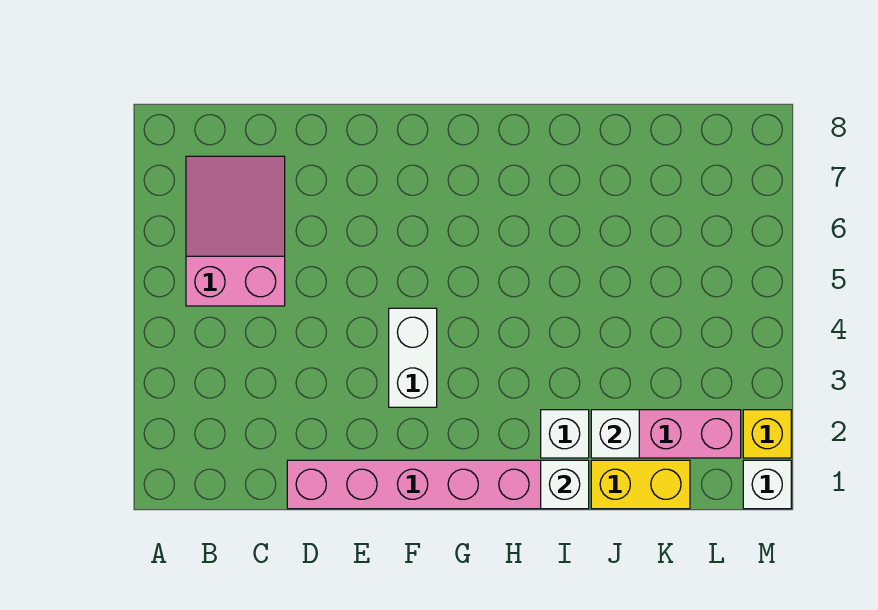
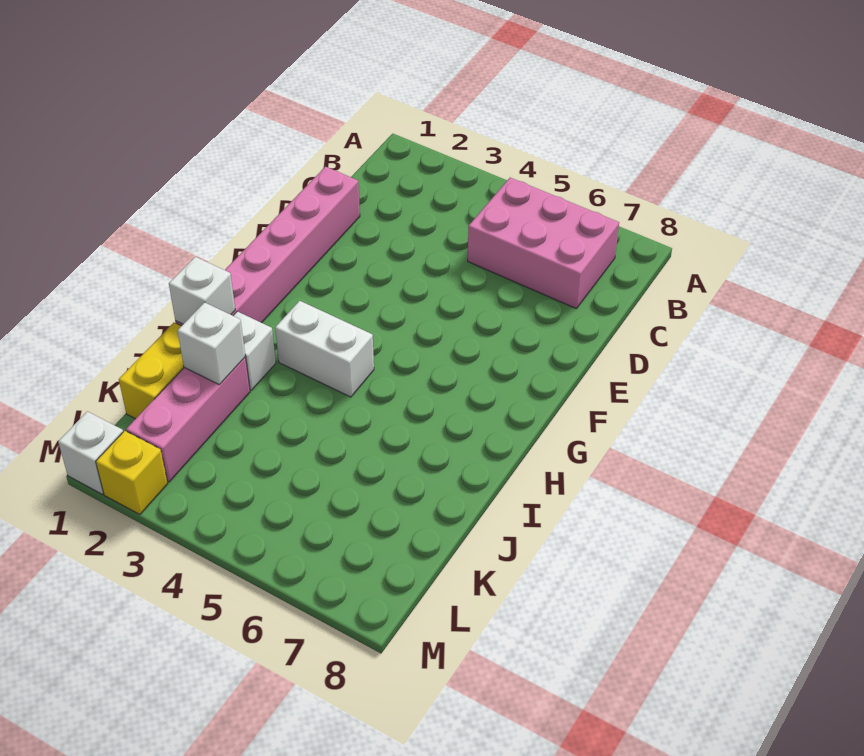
pink slope B5:C7 level 1 top 5 -> pink brick B5:C7 level 1
white brick F3:F4 level 1 -> white brick H3:H4 level 1

